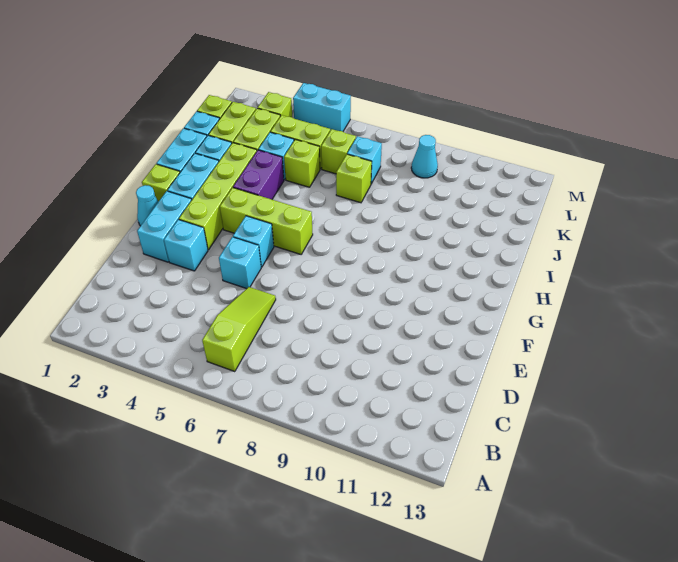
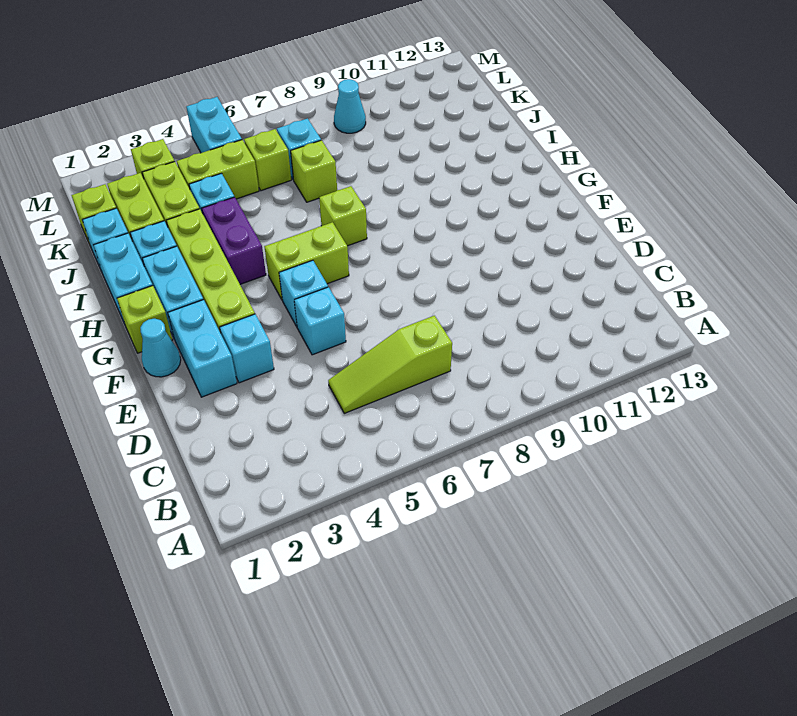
lime slope B6:D6 level 1 top B -> lime slope C5:C7 level 1 top 7
lime brick G4:G6 level 1 -> lime brick G5:G6 level 1
lime brick J5 level 1 -> lime brick H7 level 1
cyan brick M4:M5 level 1 -> cyan brick L5:M5 level 1

